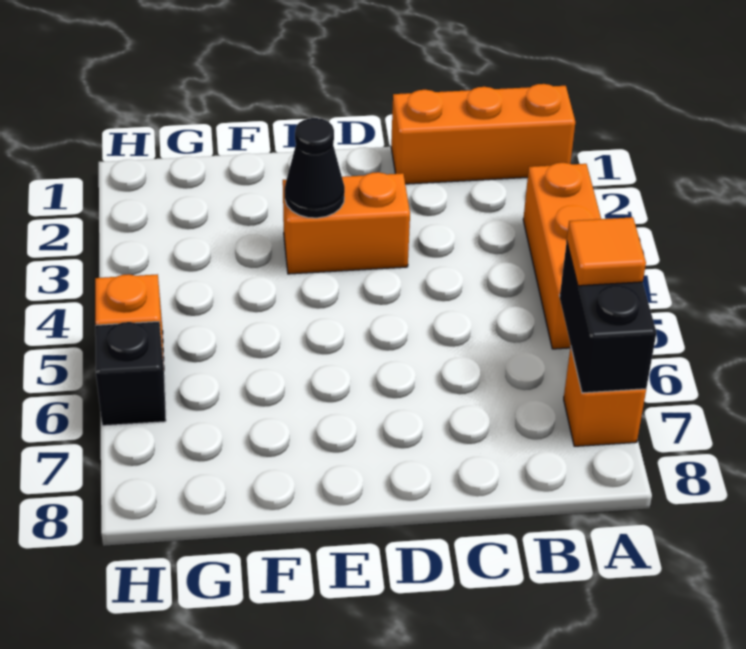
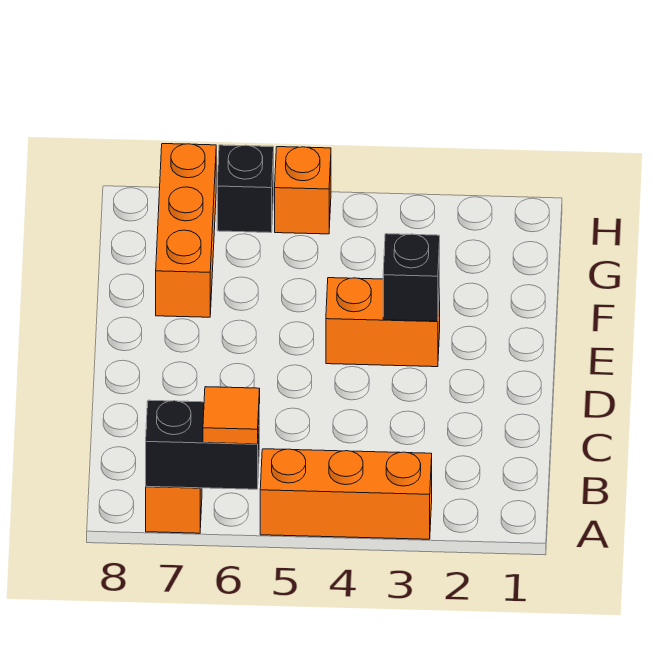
orange brick A1:C1 level 1 -> orange brick F7:H7 level 1
orange brick D3:E3 level 1 -> orange brick E3:E4 level 1
black cone E3 level 2 -> black brick E3 level 2

